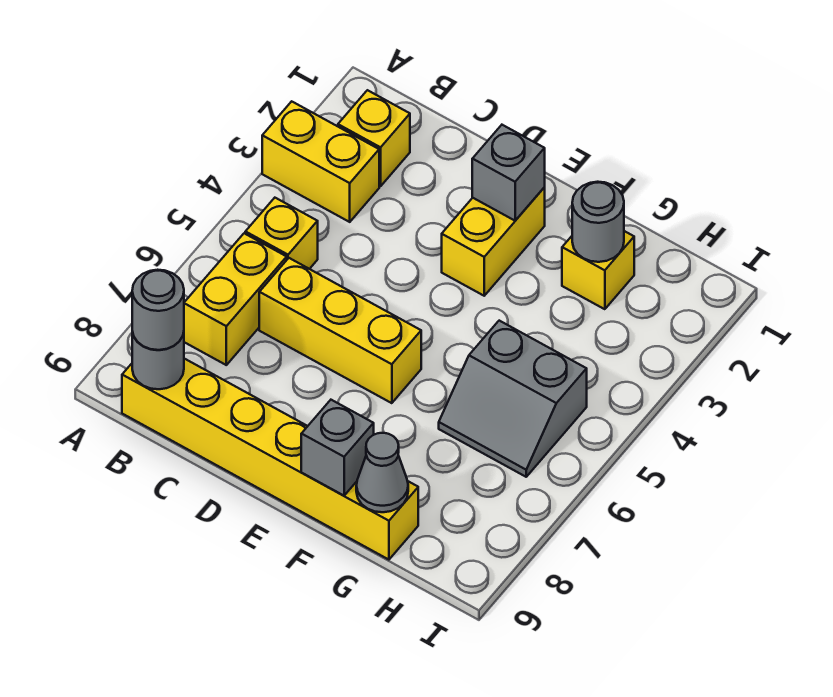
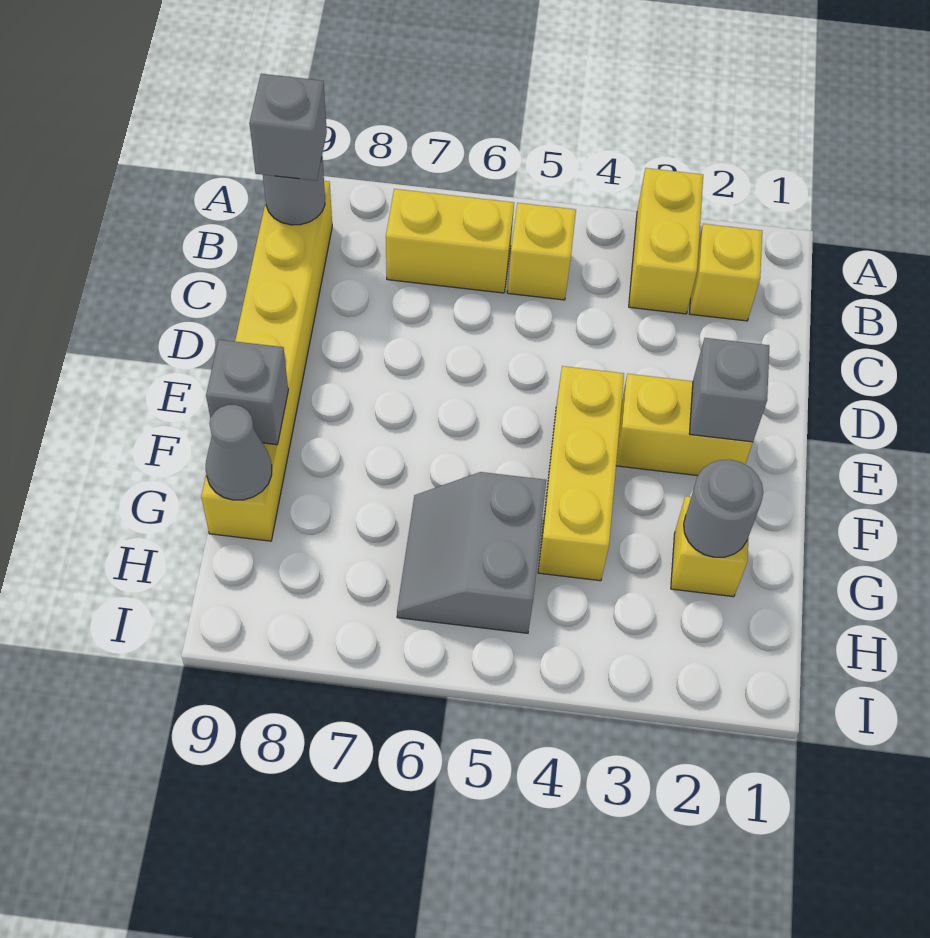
grey round brick B9 level 3 -> grey brick B9 level 3
yellow brick C6:E6 level 1 -> yellow brick E4:G4 level 1

